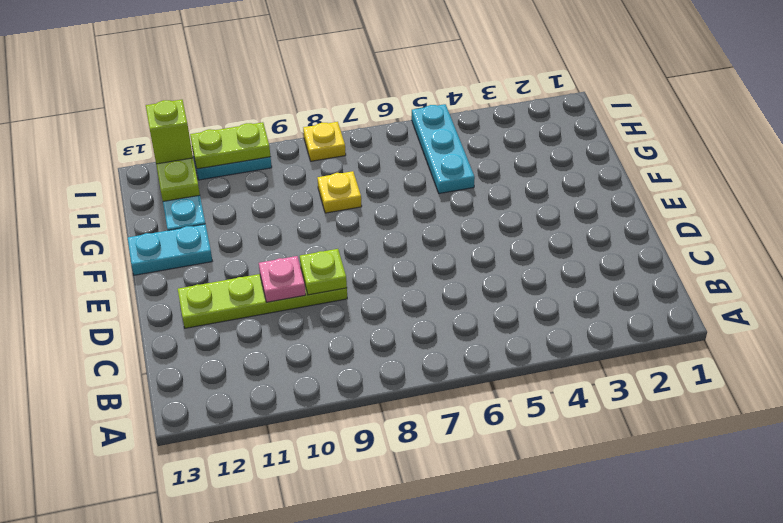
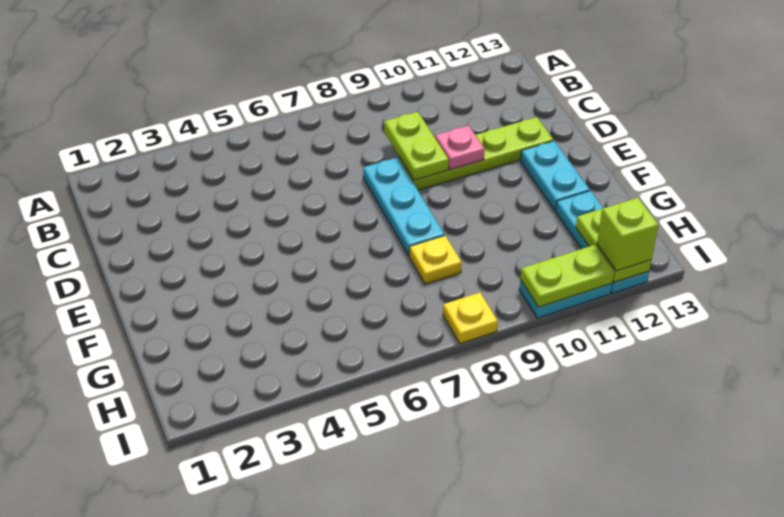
lime plate D9 level 2 -> lime plate C9:D9 level 2
cyan plate F12:F13 level 1 -> cyan plate E12:F12 level 1
cyan plate G5:I5 level 1 -> cyan plate D8:F8 level 1

